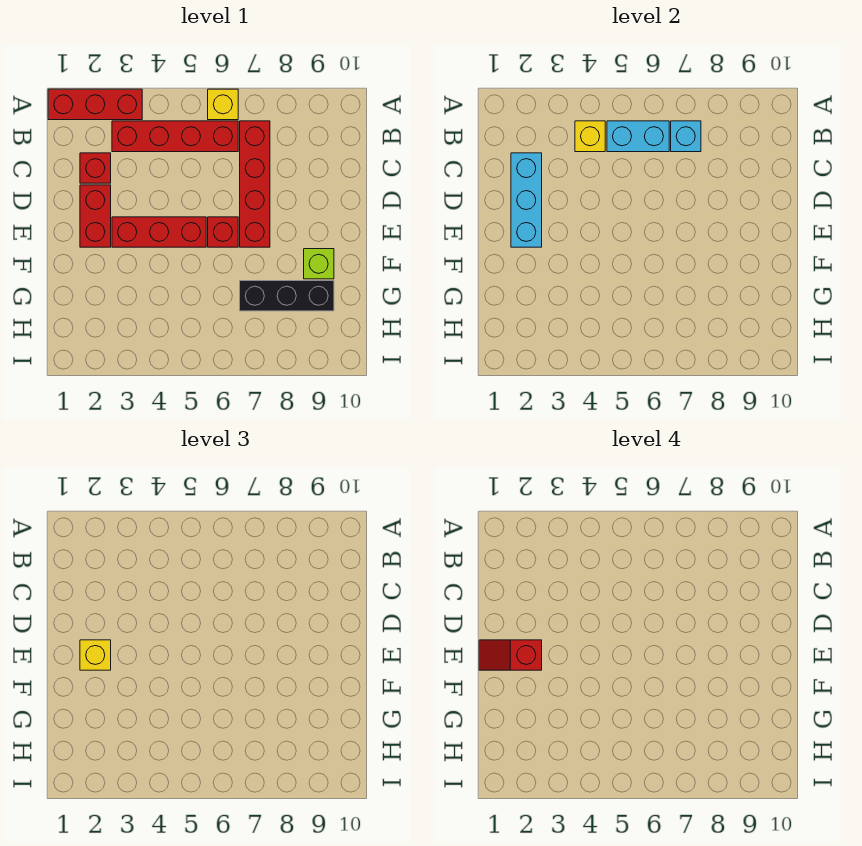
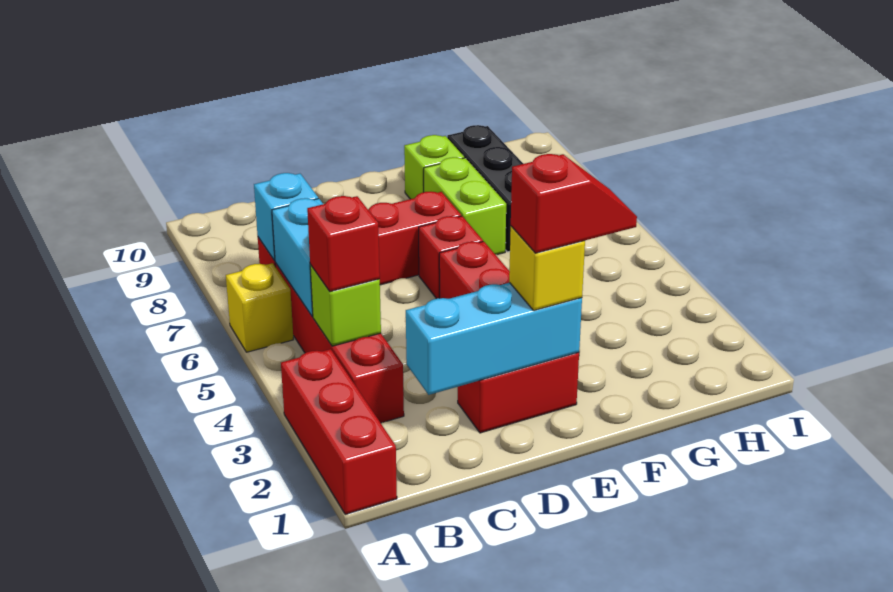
yellow brick B4 level 2 -> lime brick B4 level 2
red brick C2 level 1 -> red brick B4 level 3
red slope E1:E2 level 4 top 2 -> red slope E2:F2 level 4 top E
none -> lime brick F7:F8 level 1

